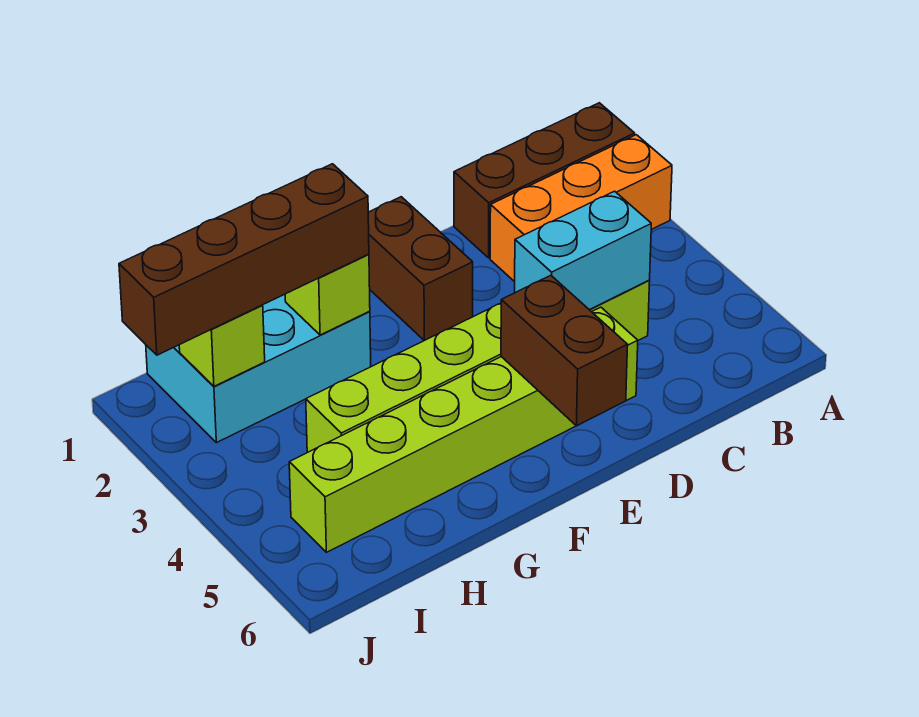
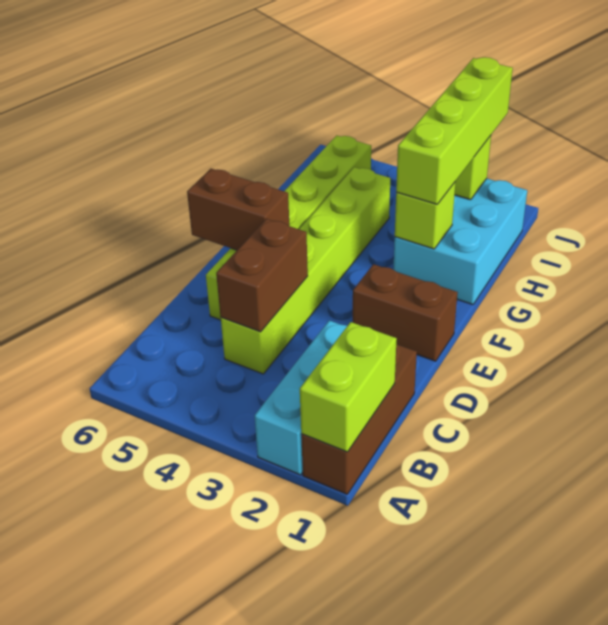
none -> lime brick A1:B1 level 2
orange brick A2:C2 level 1 -> cyan brick A2:C2 level 1
cyan brick C4:D4 level 2 -> brown brick C4:D4 level 2
brown brick G2:J2 level 3 -> lime brick G2:J2 level 3

